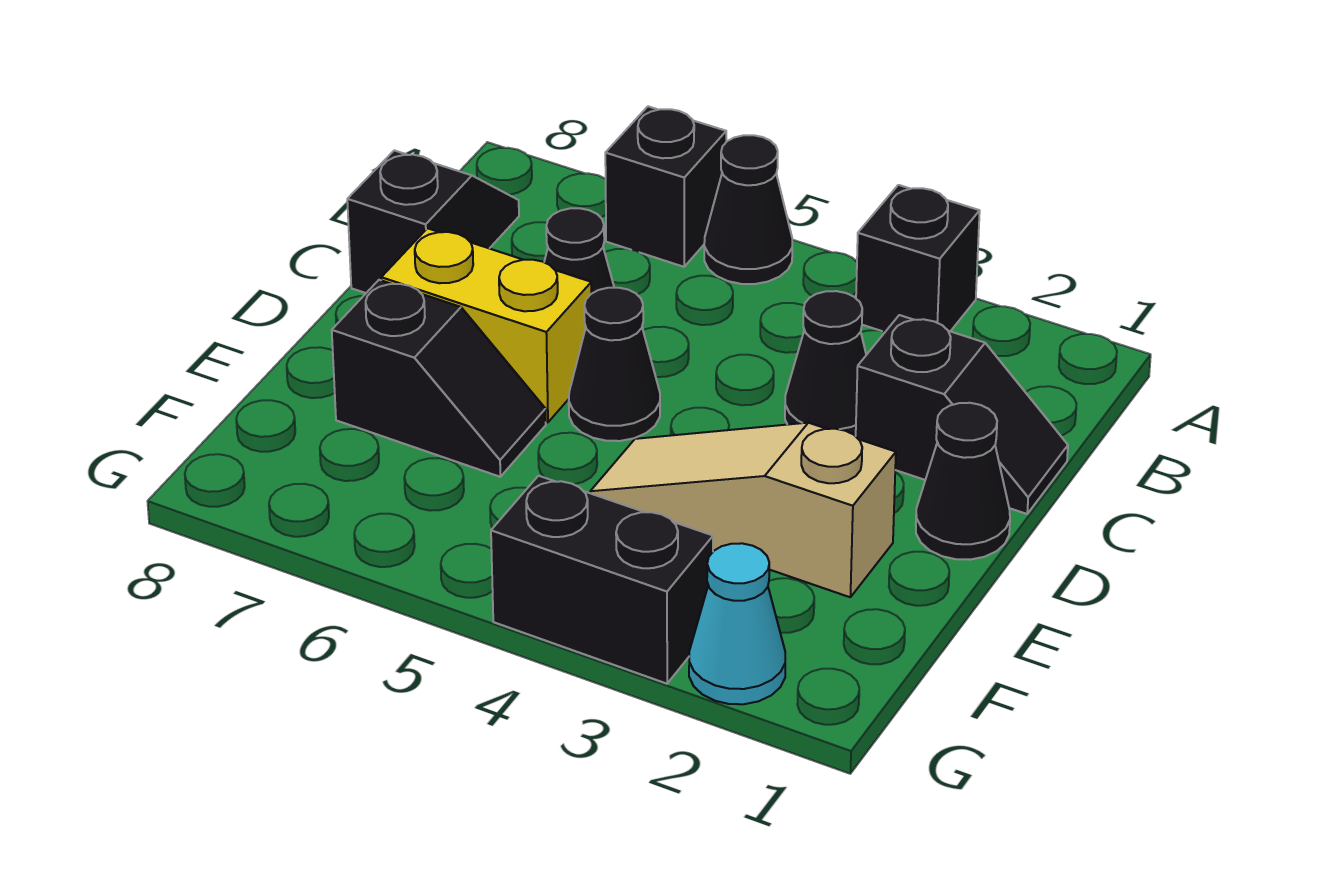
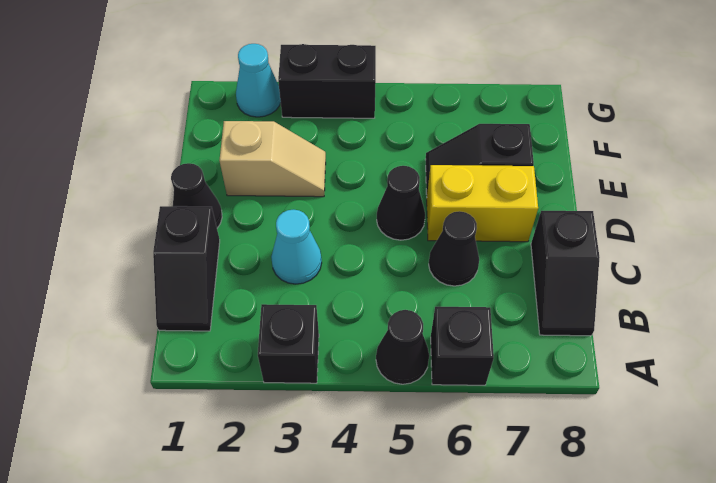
black slope C1:C2 level 1 top 2 -> black slope B1:C1 level 1 top C
black cone C3 level 1 -> cyan cone C3 level 1
tan slope E2:E4 level 1 top 2 -> tan slope E2:E3 level 1 top 2

